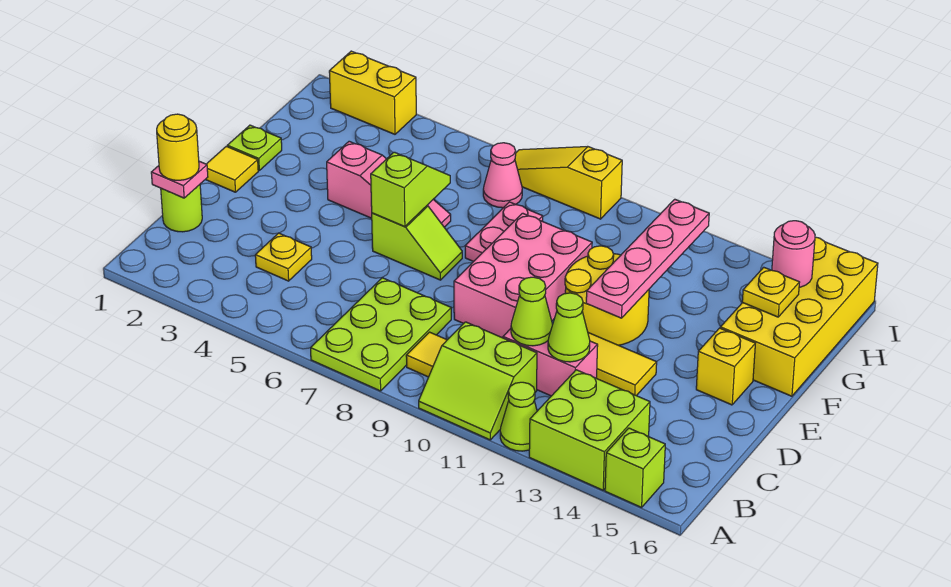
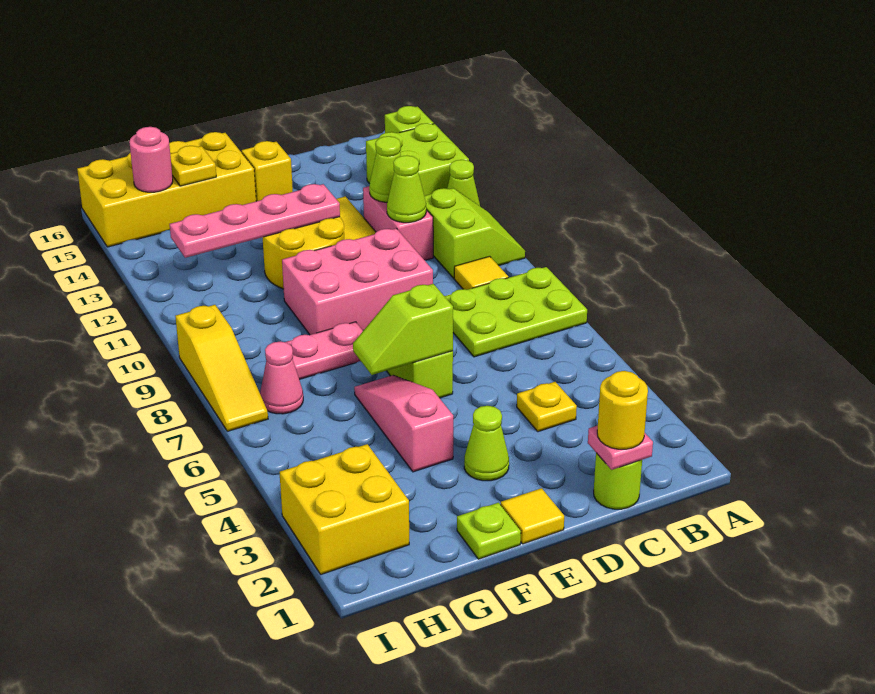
none -> lime cone E3 level 1
yellow brick I2:I3 level 1 -> yellow brick H2:I3 level 1

